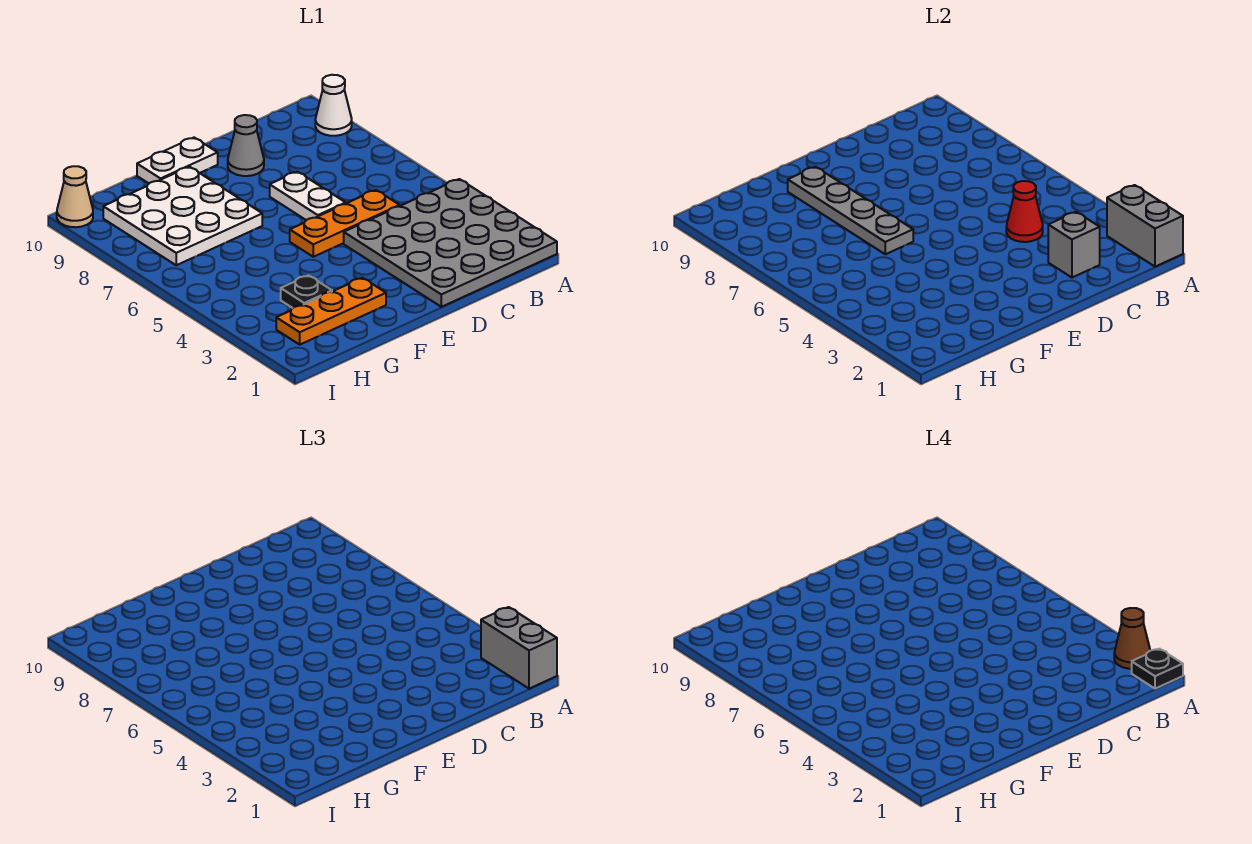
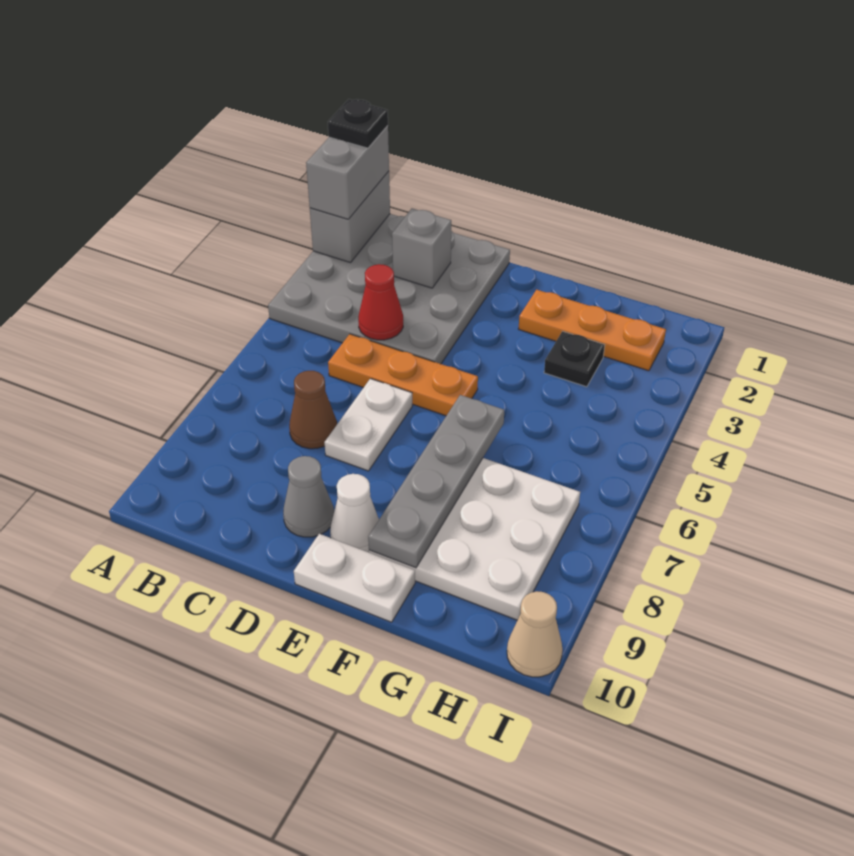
brown cone A2 level 4 -> brown cone C7 level 1
white cone A9 level 1 -> white cone E9 level 1

